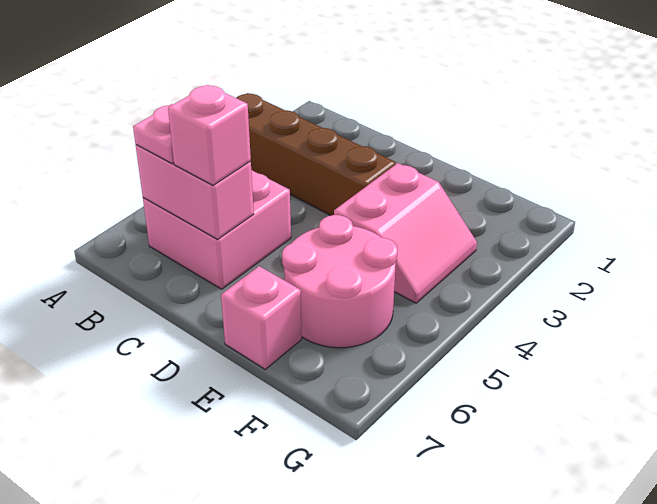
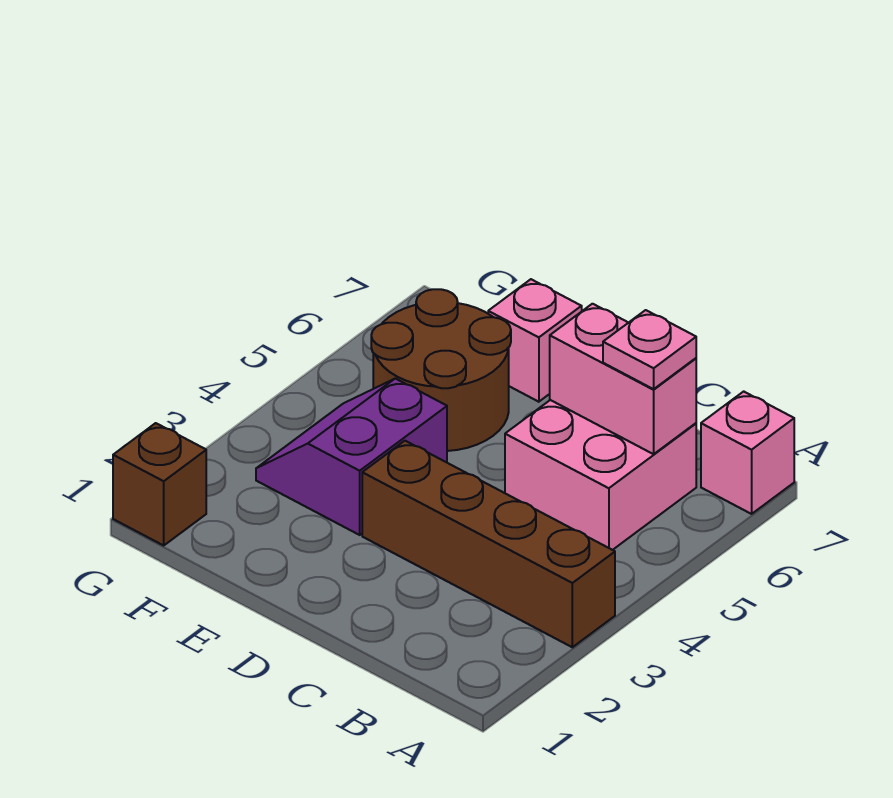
pink brick C6 level 3 -> pink brick A7 level 1
pink slope E3:F4 level 1 top E -> purple slope E3:F4 level 1 top E
pink round brick E5:F6 level 1 -> brown round brick E5:F6 level 1
none -> brown brick G1 level 1

